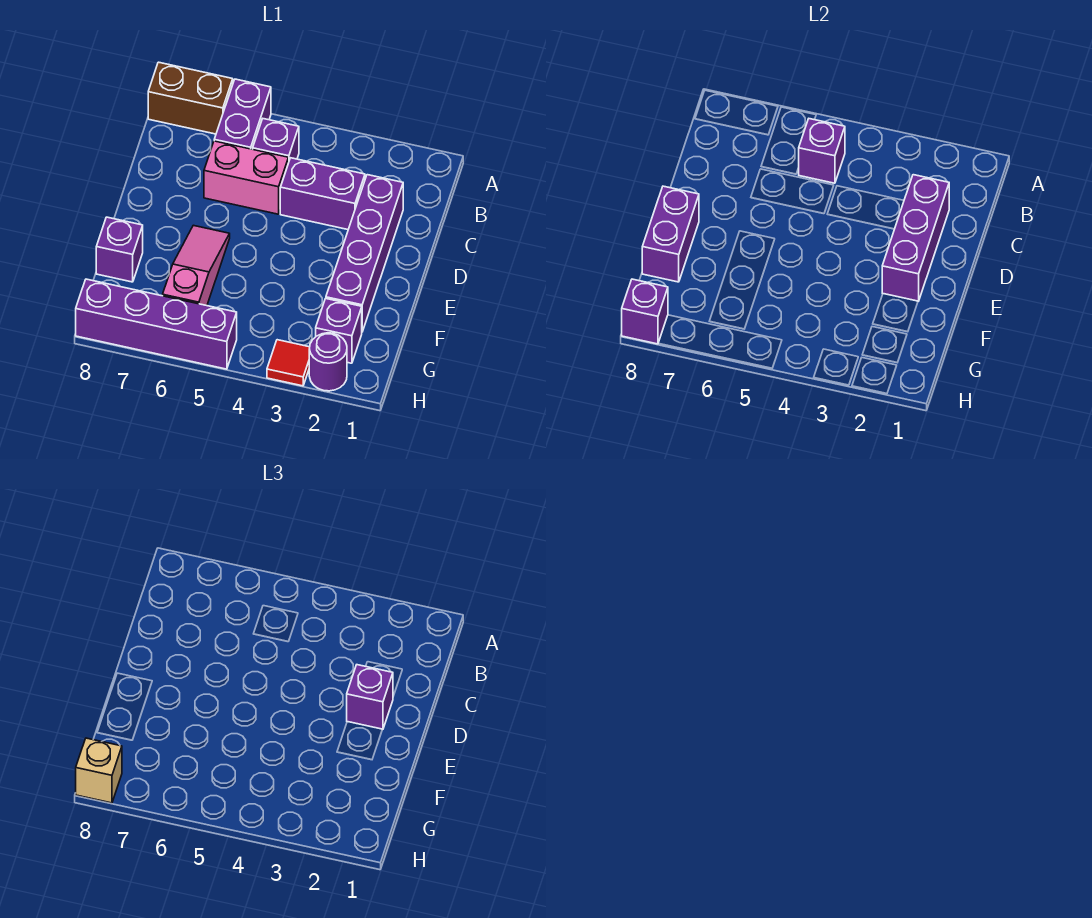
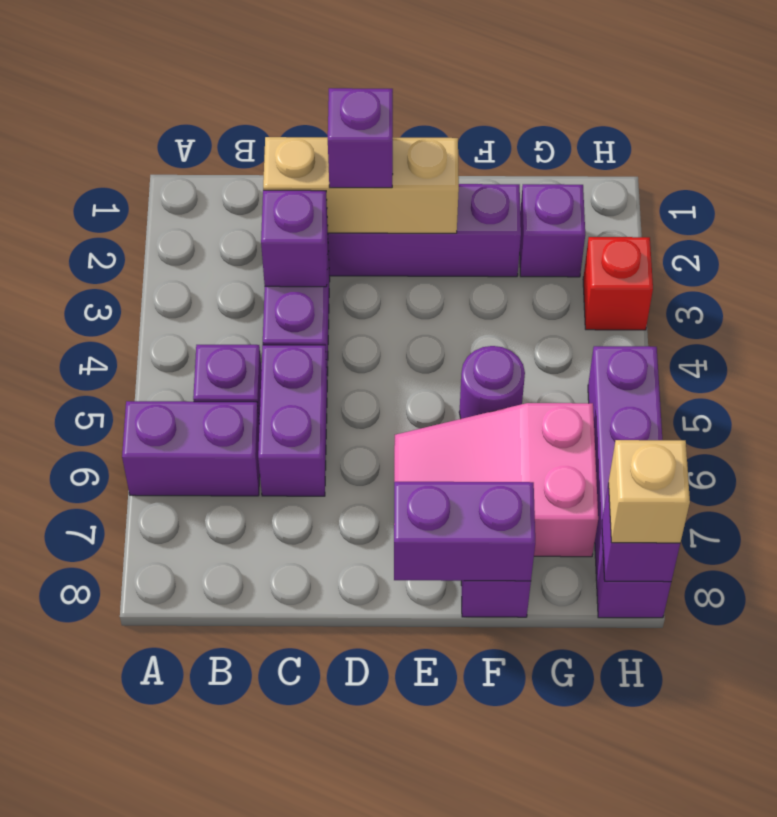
brown brick A7:A8 level 1 -> none
purple brick B5 level 2 -> purple brick C3 level 2
purple brick C2:E2 level 2 -> tan brick C2:E2 level 2
pink brick C5:C6 level 1 -> purple brick C5:C6 level 1
pink slope E6:G6 level 1 top G -> pink slope E6:G7 level 1 top G
purple round brick H2 level 1 -> purple round brick F5 level 1
red tile H3 level 1 -> red brick H3 level 1

